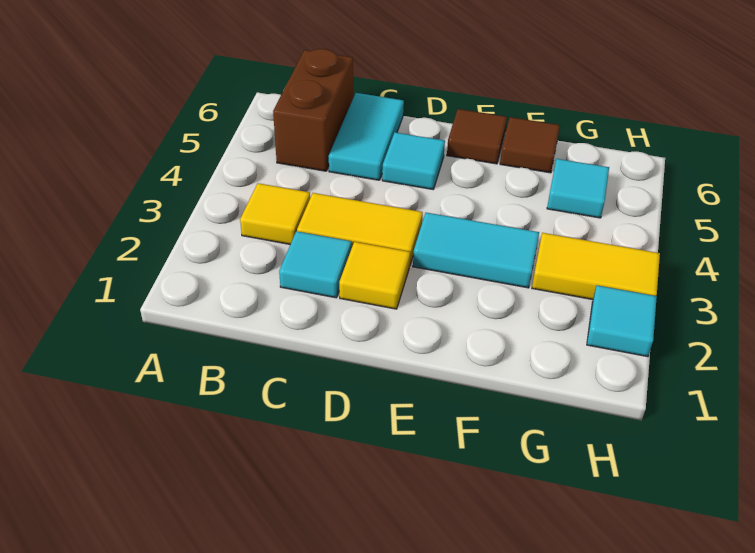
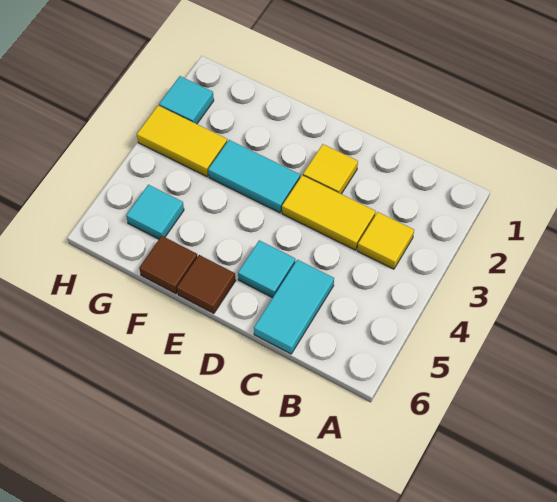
brown brick B5:B6 level 1 -> none
cyan tile C2 level 1 -> none

